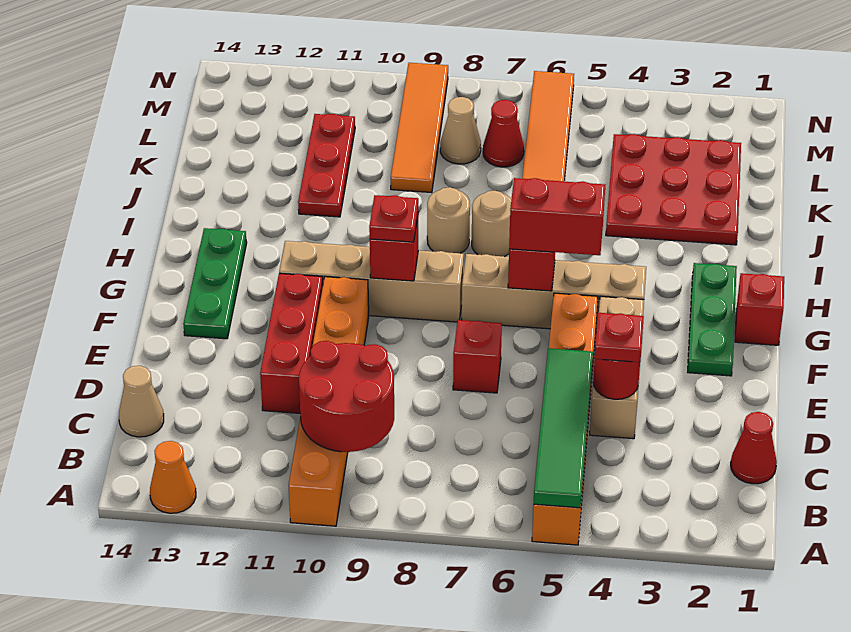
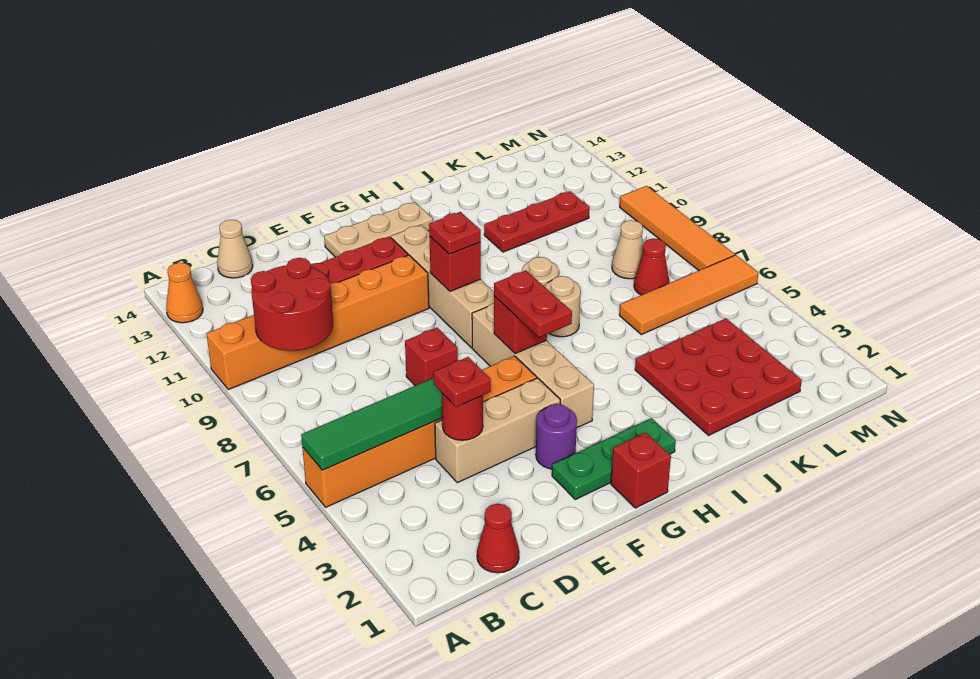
none -> purple round brick F3 level 1
green plate F13:H13 level 1 -> tan plate F13:H13 level 1
red brick G5:G6 level 3 -> red plate G5:G6 level 3
orange tile K9:N9 level 1 -> orange tile N7:N10 level 1

